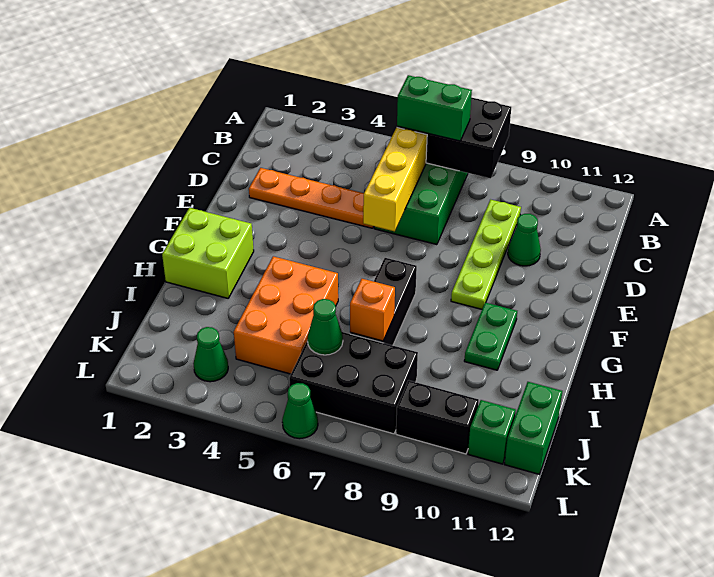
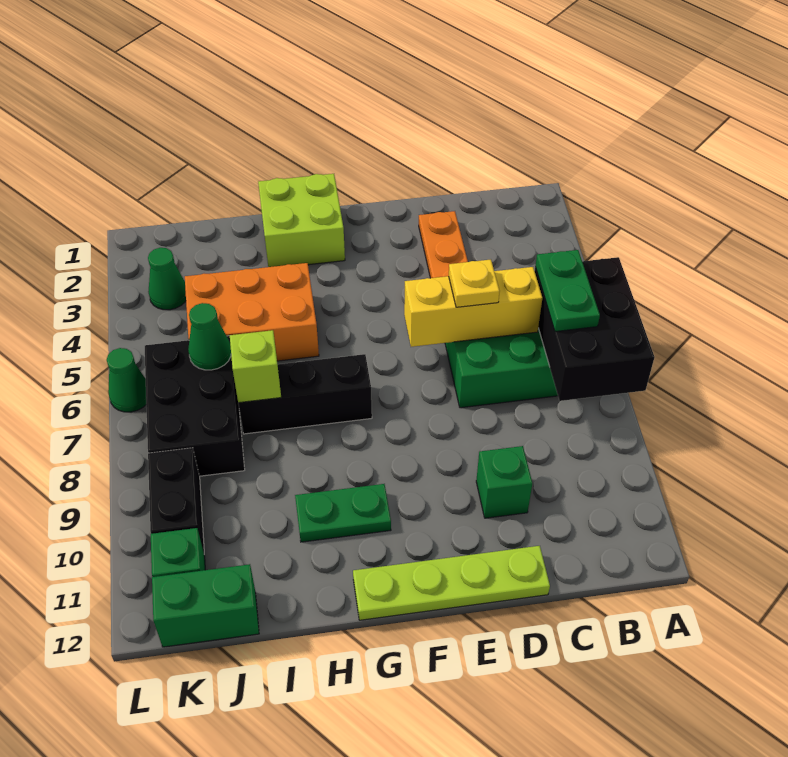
green brick B6:B7 level 3 -> green plate B6:B7 level 3
lime plate C9:F9 level 1 -> lime plate D12:G12 level 1
none -> yellow plate D6 level 3
green cone D10 level 1 -> green brick D10 level 1
orange brick I7 level 2 -> lime brick I7 level 2

